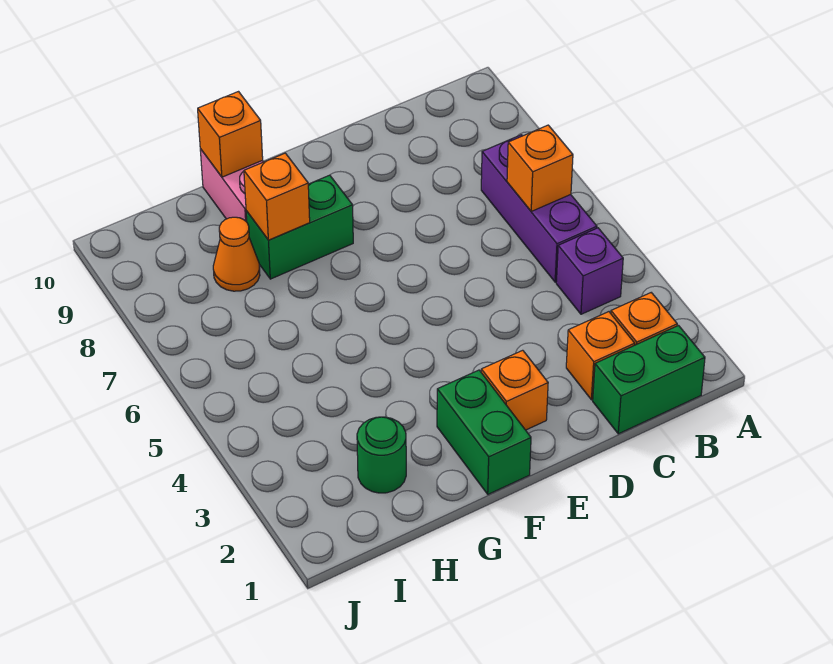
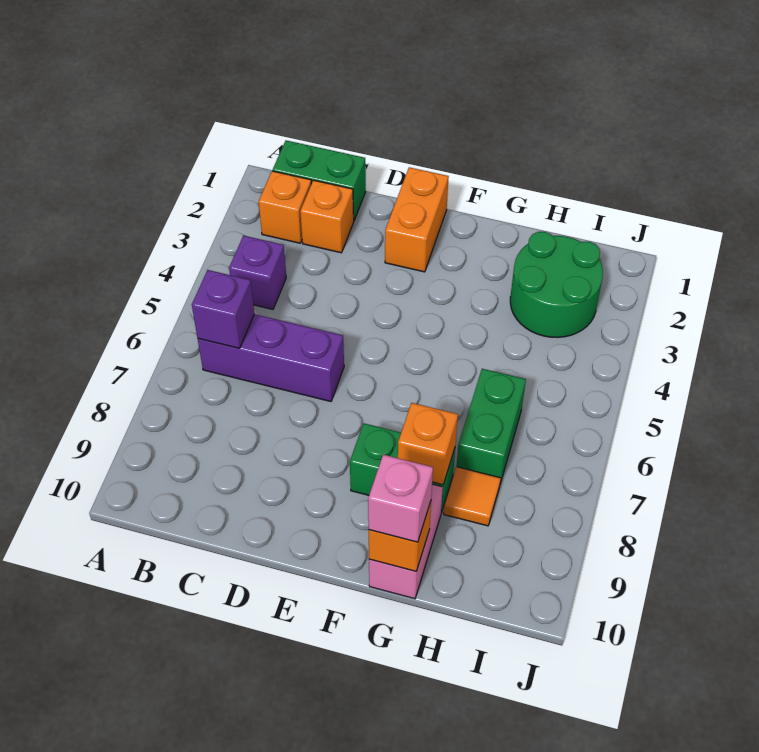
purple brick B5:B7 level 1 -> purple brick B6:D6 level 1
orange brick B6 level 2 -> purple brick B6 level 2
orange brick E2 level 1 -> orange brick E1:E2 level 1
green brick F1:F2 level 1 -> green brick H6:H7 level 1
none -> pink brick G10 level 3
green round brick H2 level 1 -> green round brick H2:I3 level 1
orange cone H8 level 1 -> orange tile H8 level 1

